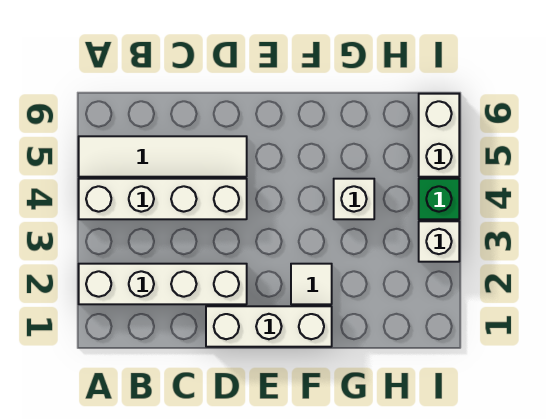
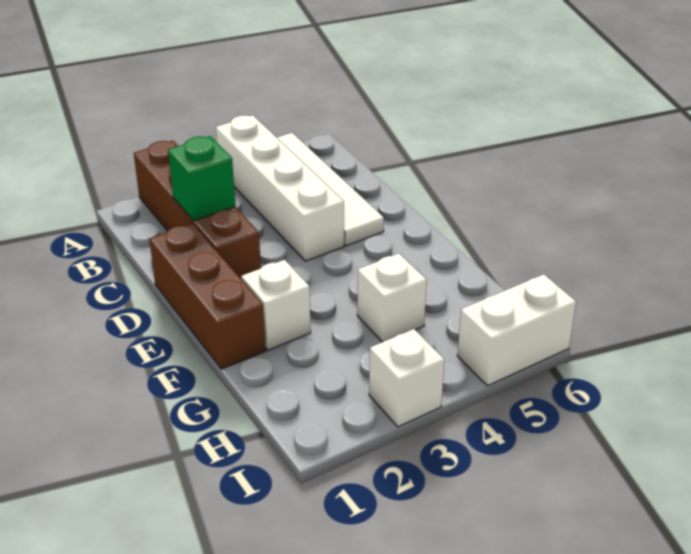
white brick A2:D2 level 1 -> brown brick A2:D2 level 1
white brick D1:F1 level 1 -> brown brick D1:F1 level 1
white tile F2 level 1 -> white brick F2 level 1
green brick I4 level 1 -> green brick C2 level 2

